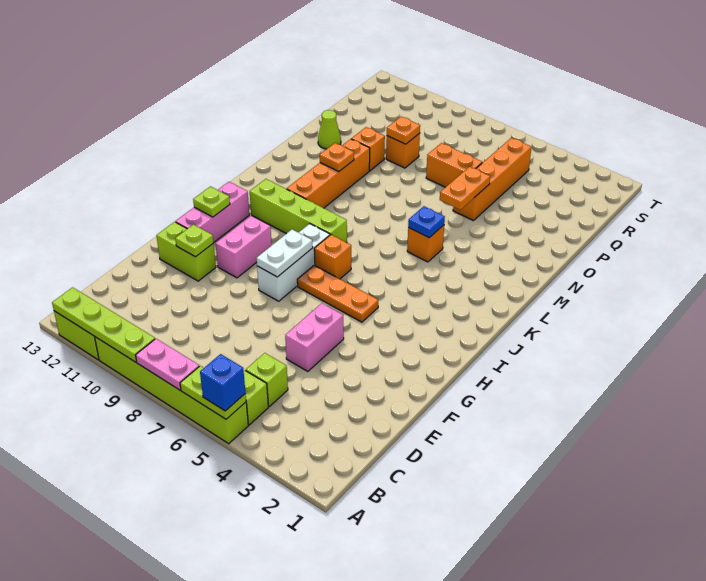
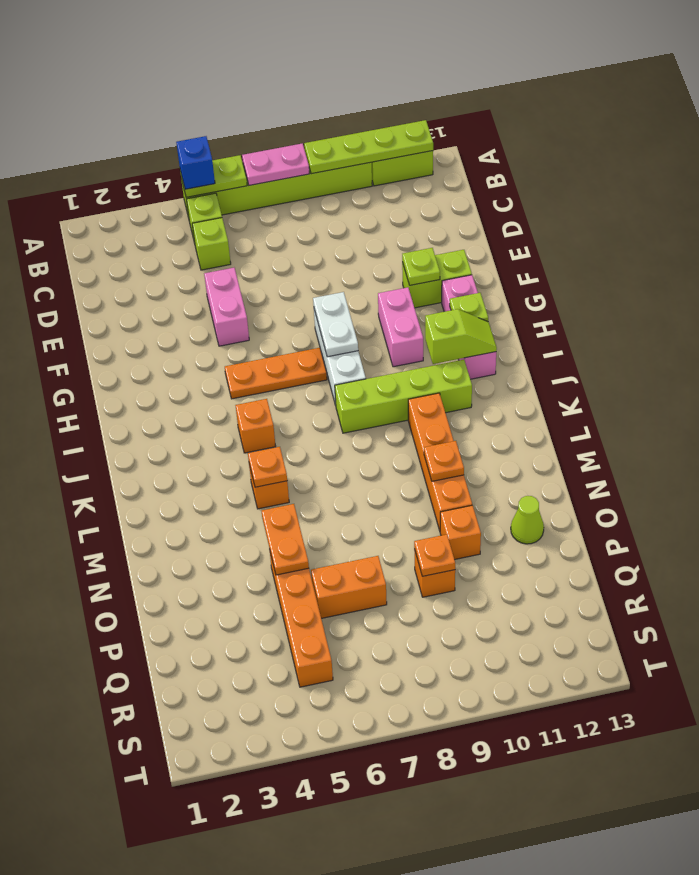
orange brick I7 level 1 -> orange brick J5 level 1
none -> lime slope I11:I12 level 2 top 11
blue plate L5 level 2 -> orange plate L5 level 2

